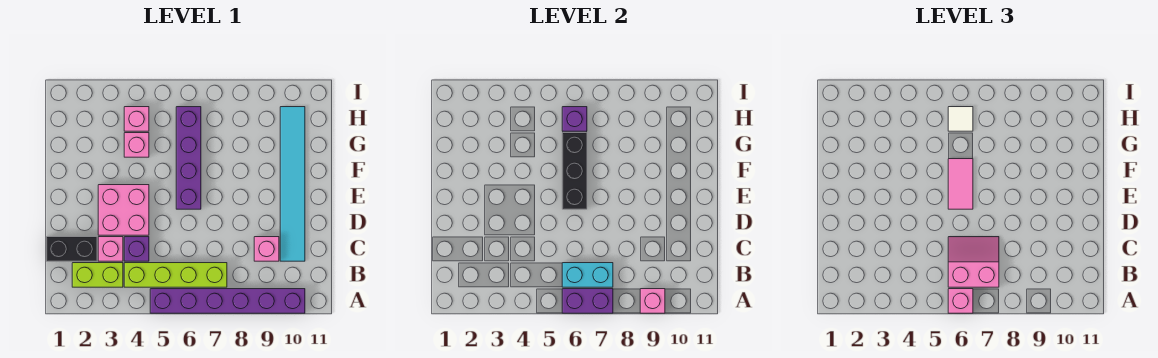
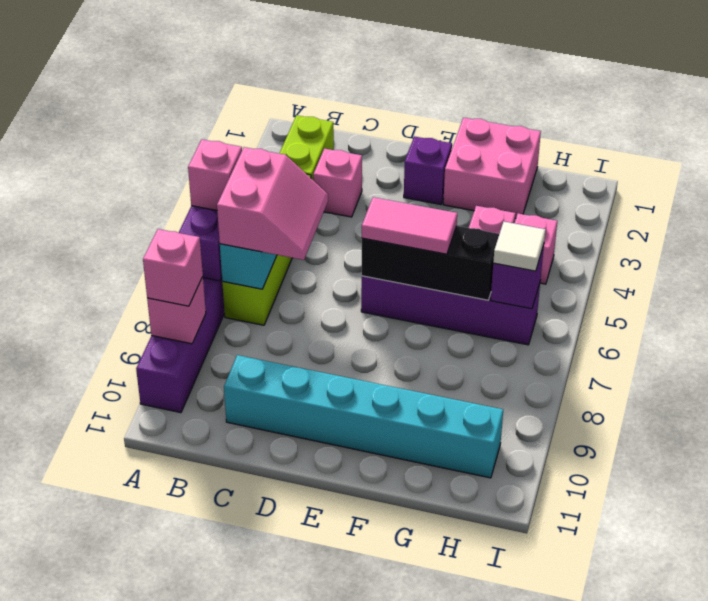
black brick C1:C2 level 1 -> none
purple brick C4 level 1 -> purple brick E2 level 1
pink brick C9 level 1 -> pink brick A9 level 3
cyan tile C10:H10 level 1 -> cyan brick C10:H10 level 1
pink brick D3:E4 level 1 -> pink brick F1:G2 level 1

